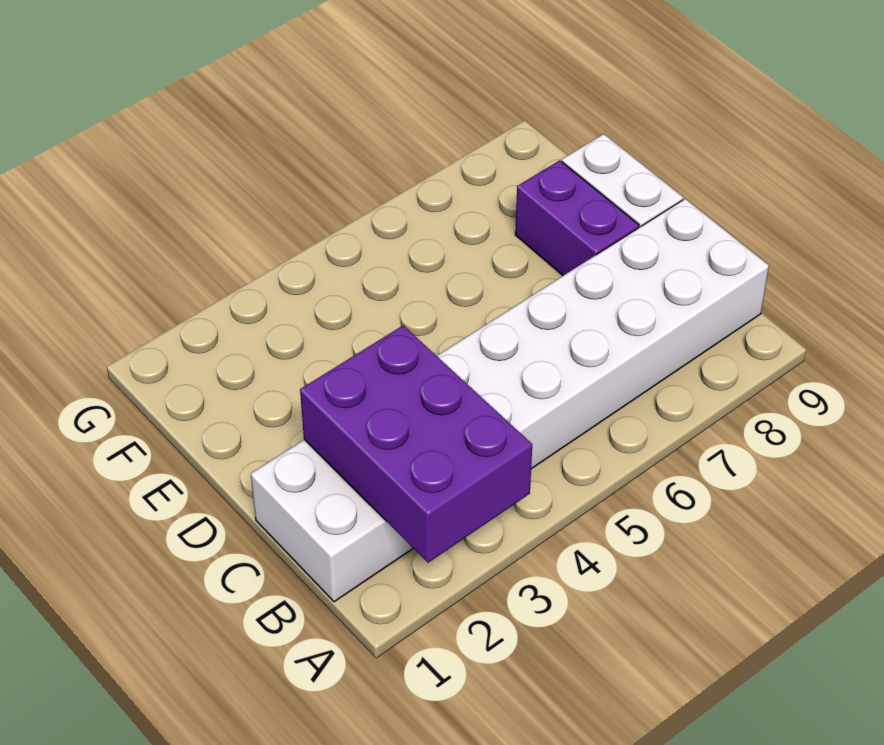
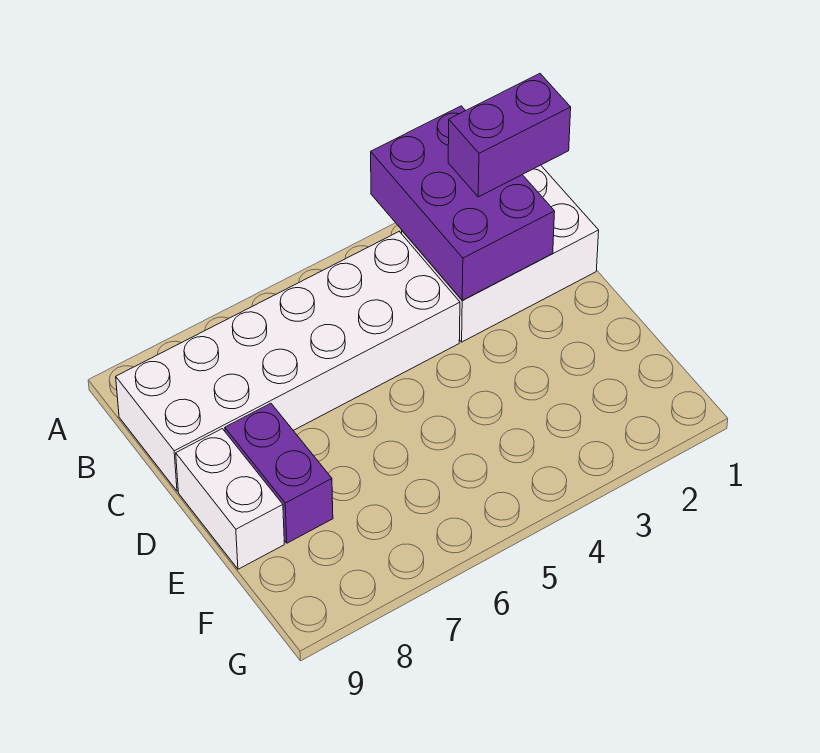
none -> purple brick B1:B2 level 3

